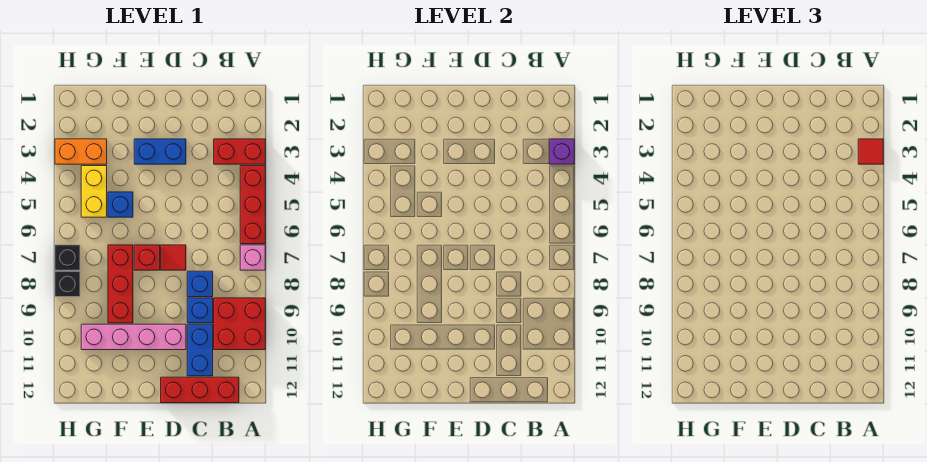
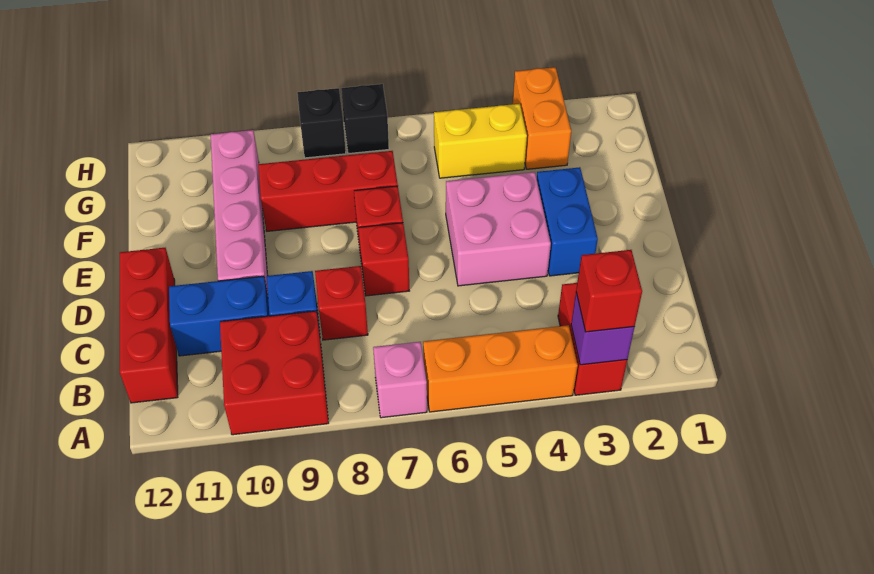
red tile A3 level 3 -> red brick A3 level 3
red brick A4:A6 level 1 -> orange brick A4:A6 level 1
blue brick C8 level 1 -> red brick C8 level 1
none -> pink brick D4:E5 level 1
red tile D7 level 1 -> red brick D7 level 1
blue brick F5 level 1 -> none

